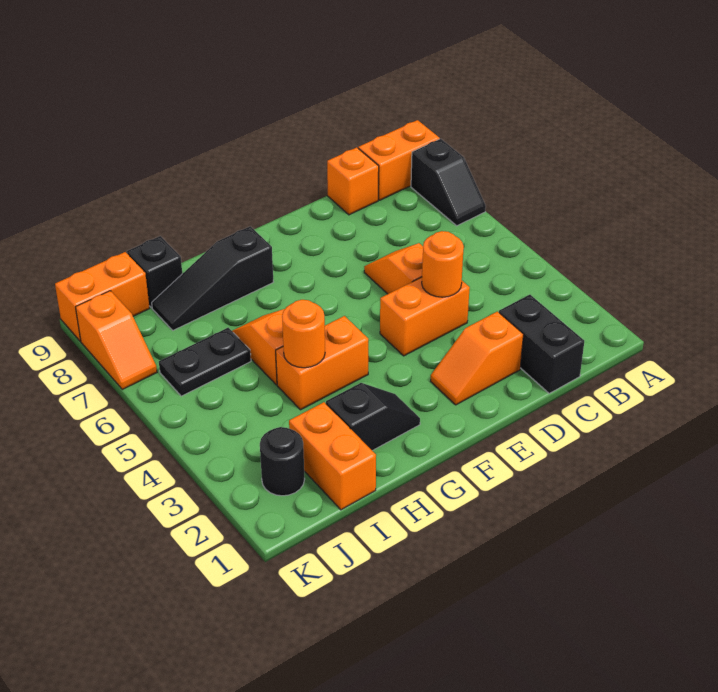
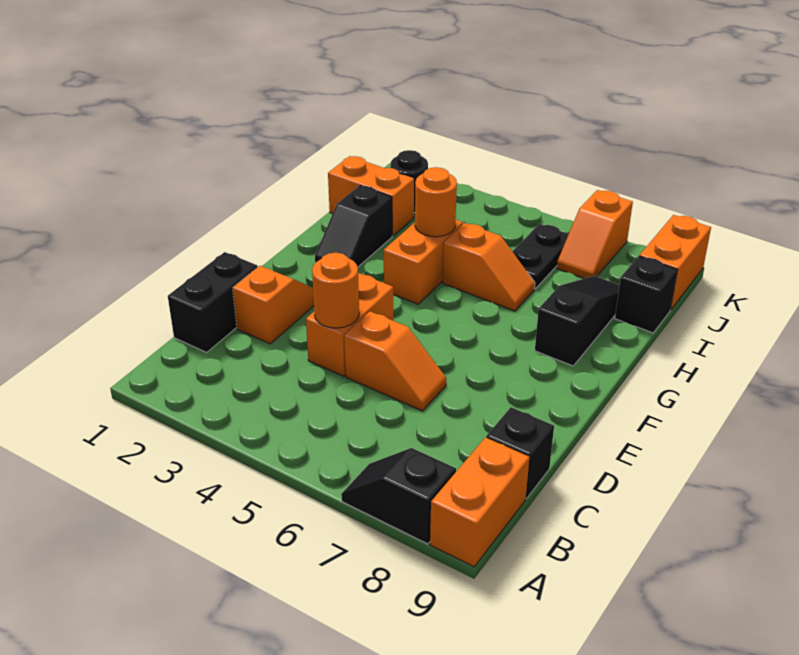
black brick C1:C2 level 1 -> black brick C1:D1 level 1
orange brick C9 level 1 -> black brick C9 level 1
orange slope K7:K8 level 1 top 8 -> orange slope J7:K7 level 1 top K

